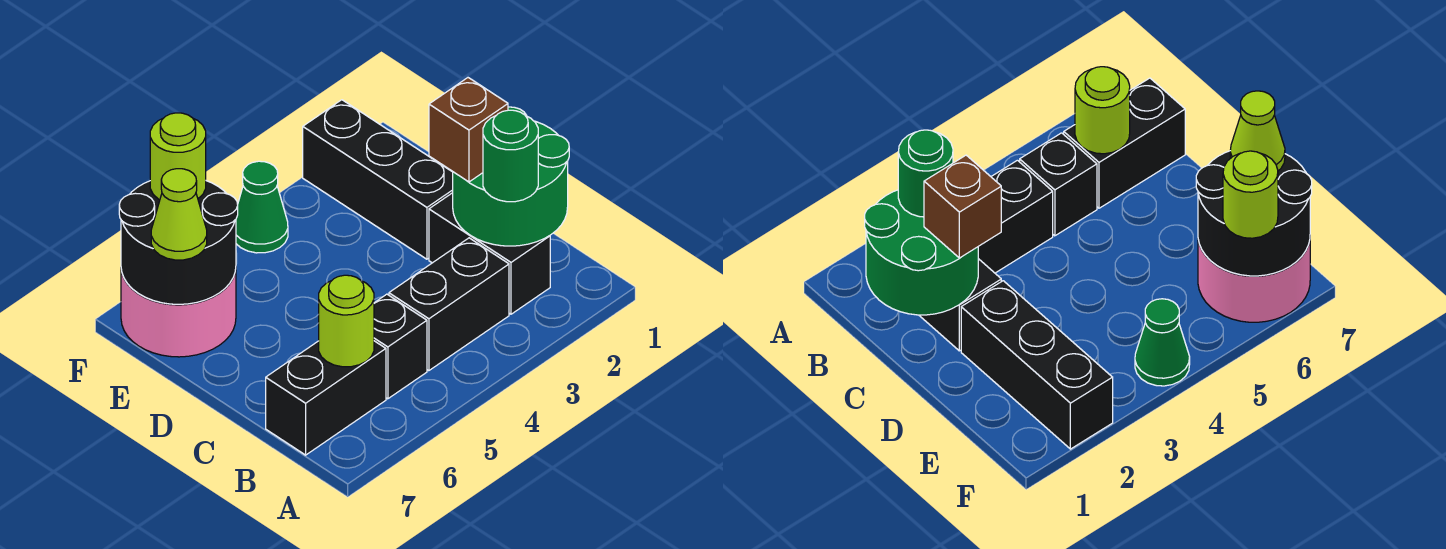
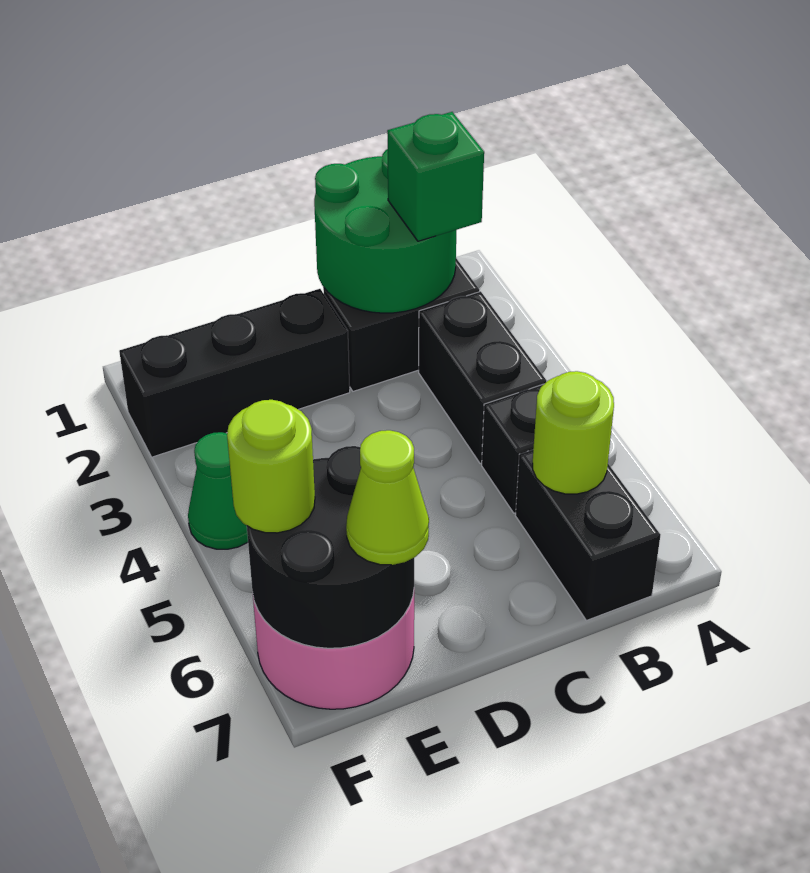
green round brick B2 level 3 -> green brick B2 level 3
brown brick C2 level 3 -> none

